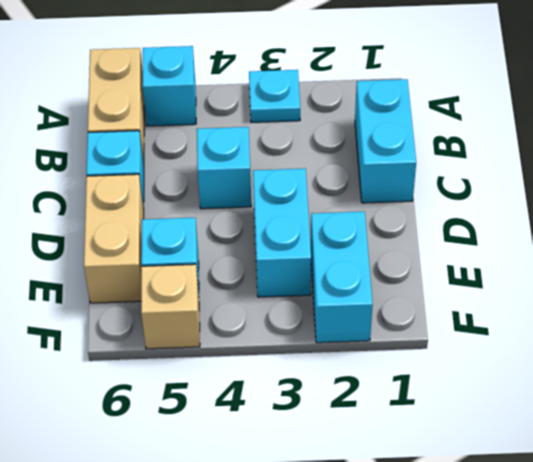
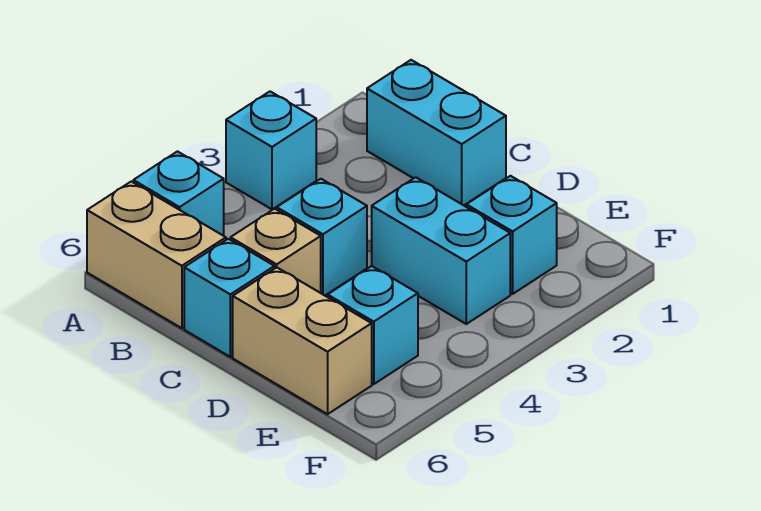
cyan plate A3 level 1 -> cyan brick A3 level 1
cyan brick E2:F2 level 1 -> cyan brick E2 level 1
tan brick F5 level 1 -> tan brick C5 level 1

